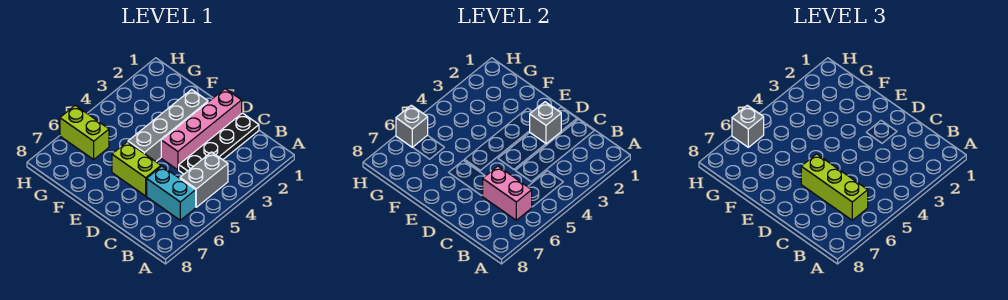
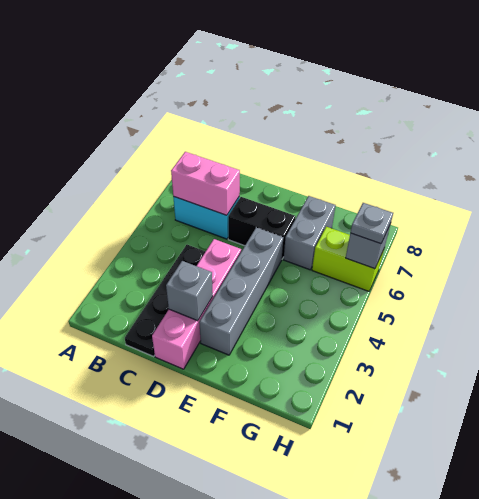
grey brick B4:B5 level 1 -> grey brick F6:F7 level 1
lime brick B6:D6 level 3 -> none
lime brick D6:E6 level 1 -> black brick D6:E6 level 1
grey brick H6 level 3 -> grey plate H6 level 3

